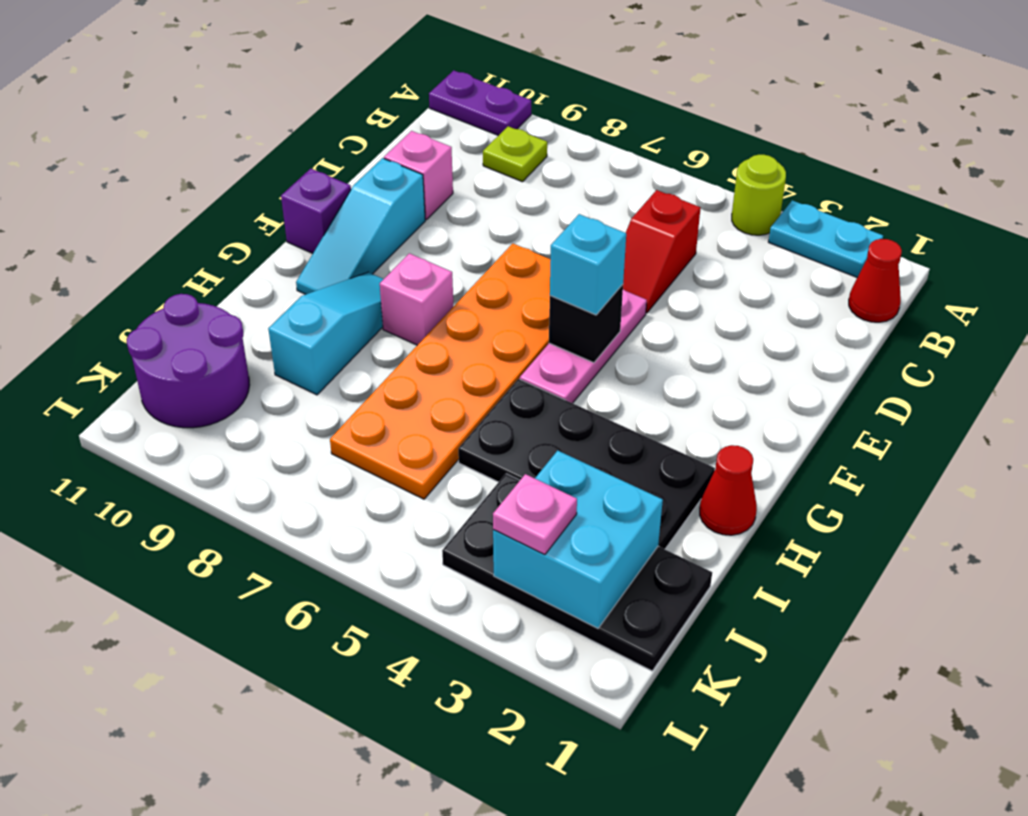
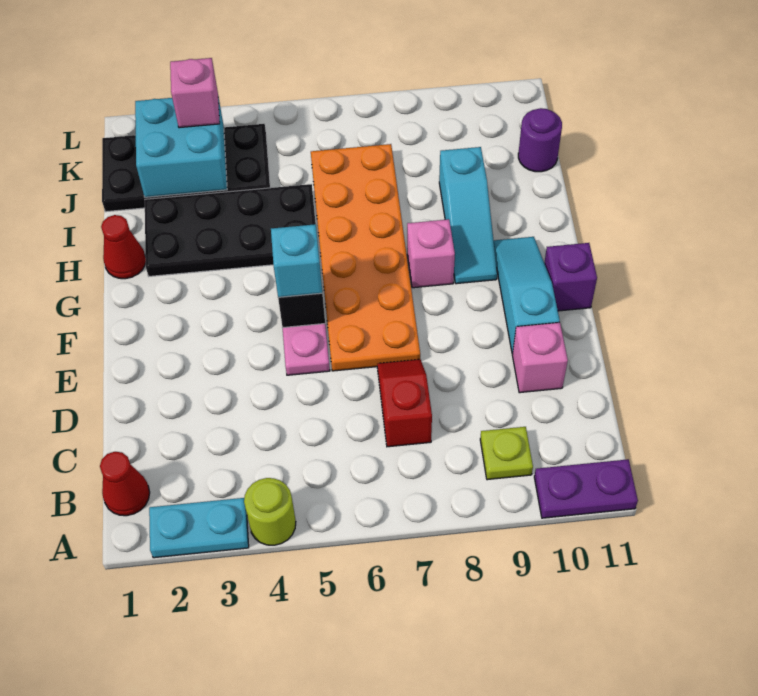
red slope C5:D5 level 1 top C -> red slope C7:D7 level 1 top C
purple round brick J10:K11 level 1 -> purple round brick J11 level 1
pink plate K3 level 3 -> pink brick K3 level 3

